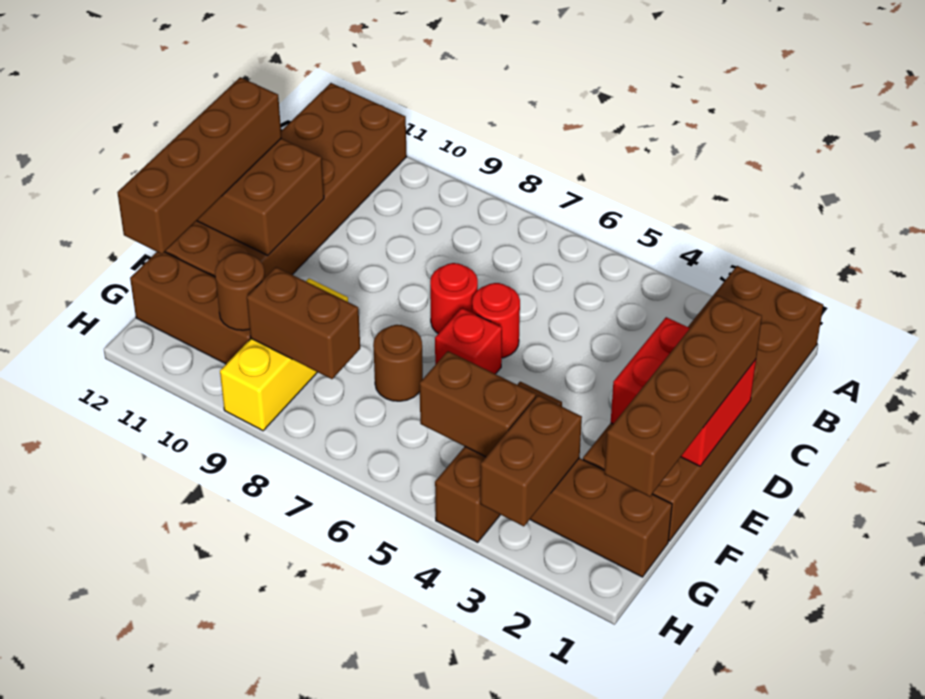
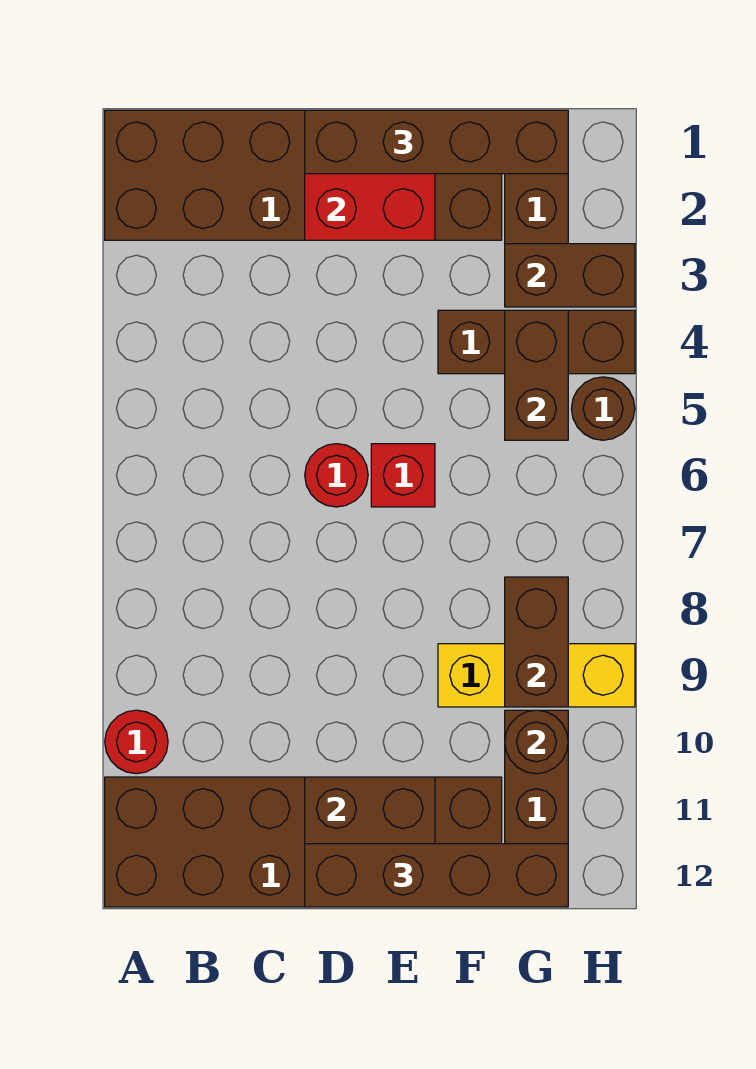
red round brick D7 level 1 -> red round brick A10 level 1
brown round brick F7 level 1 -> brown round brick H5 level 1

